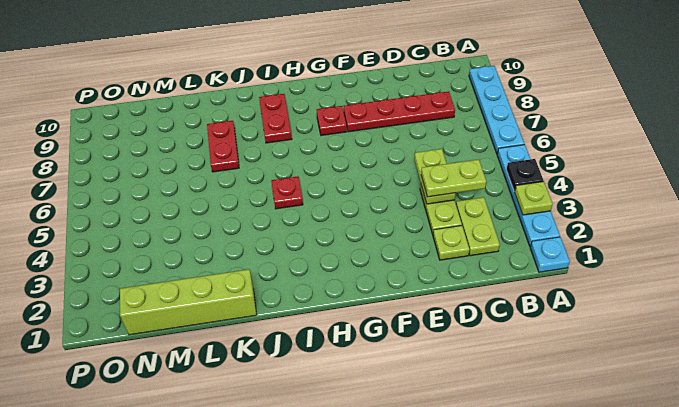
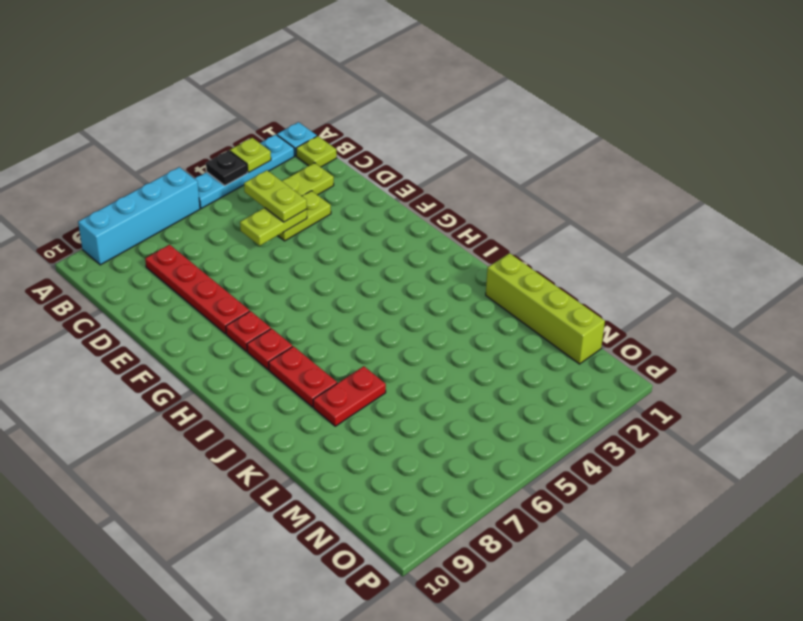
cyan plate A6:A9 level 1 -> cyan brick A6:A9 level 1
lime plate D2 level 1 -> lime plate B1 level 1
red plate I5 level 1 -> red plate H8 level 1
red plate I8:I9 level 1 -> red plate I8:J8 level 1

